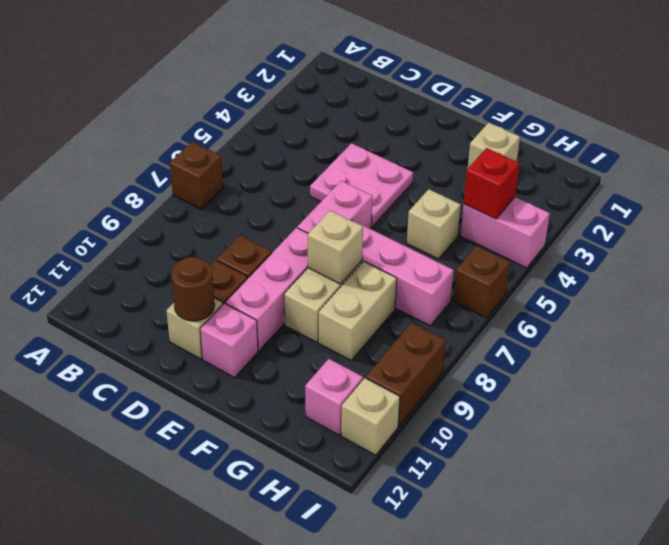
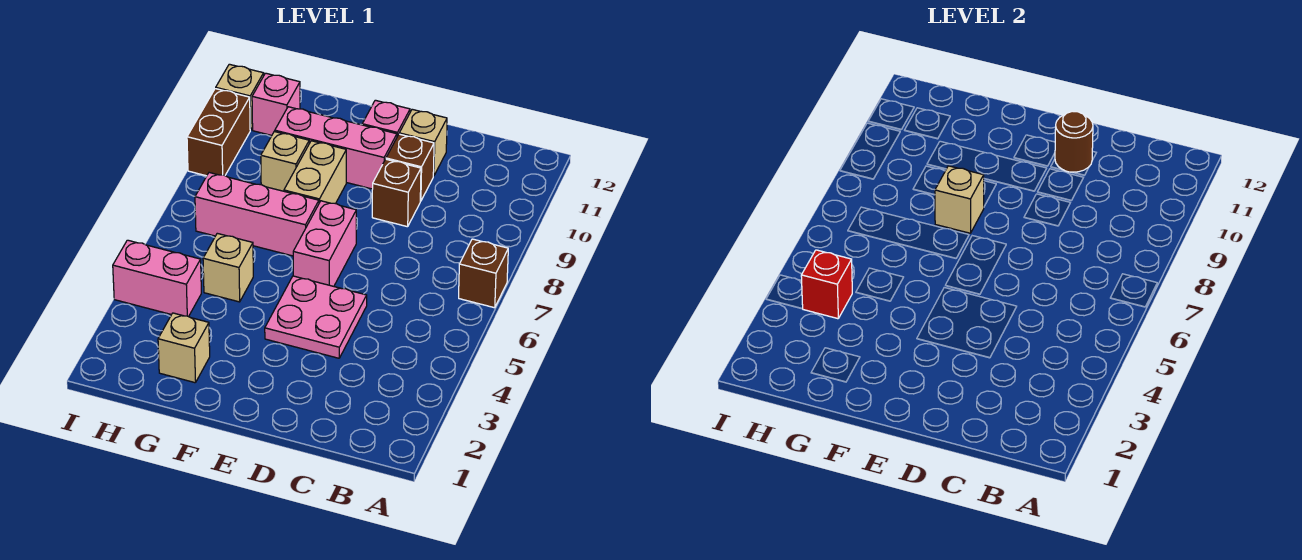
pink brick E8:E10 level 1 -> pink brick E10:G10 level 1
tan brick G8:G9 level 1 -> tan brick G9 level 1
brown brick I6 level 1 -> none

